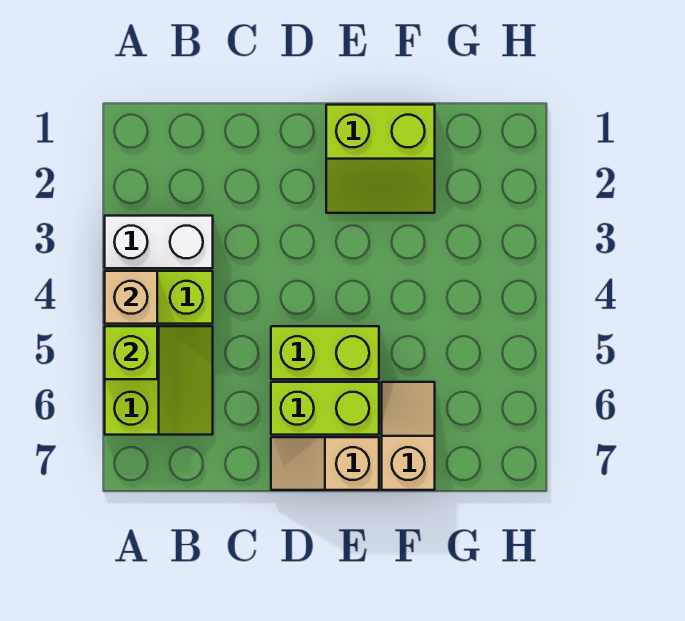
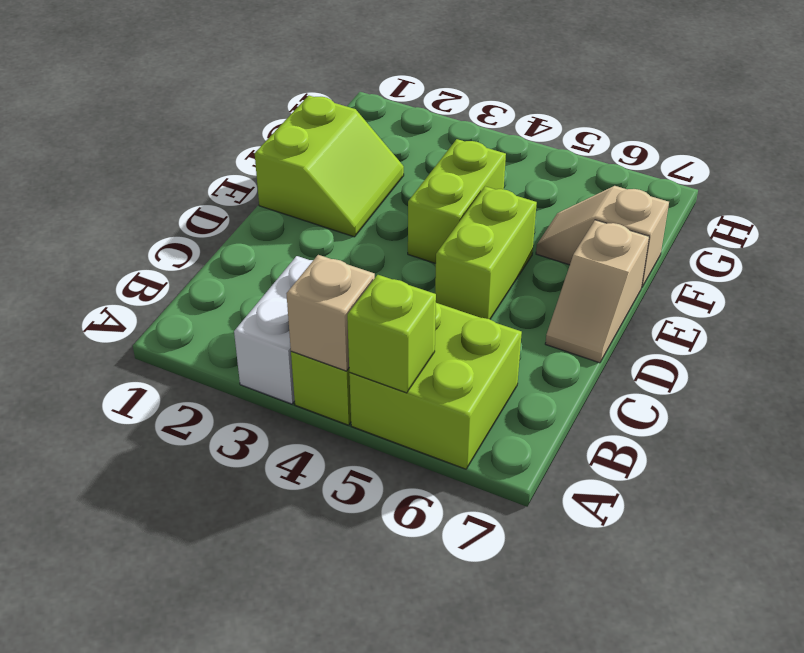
lime slope A5:B6 level 1 top A -> lime brick A5:B6 level 1
lime brick D6:E6 level 1 -> lime brick E4:F4 level 1

